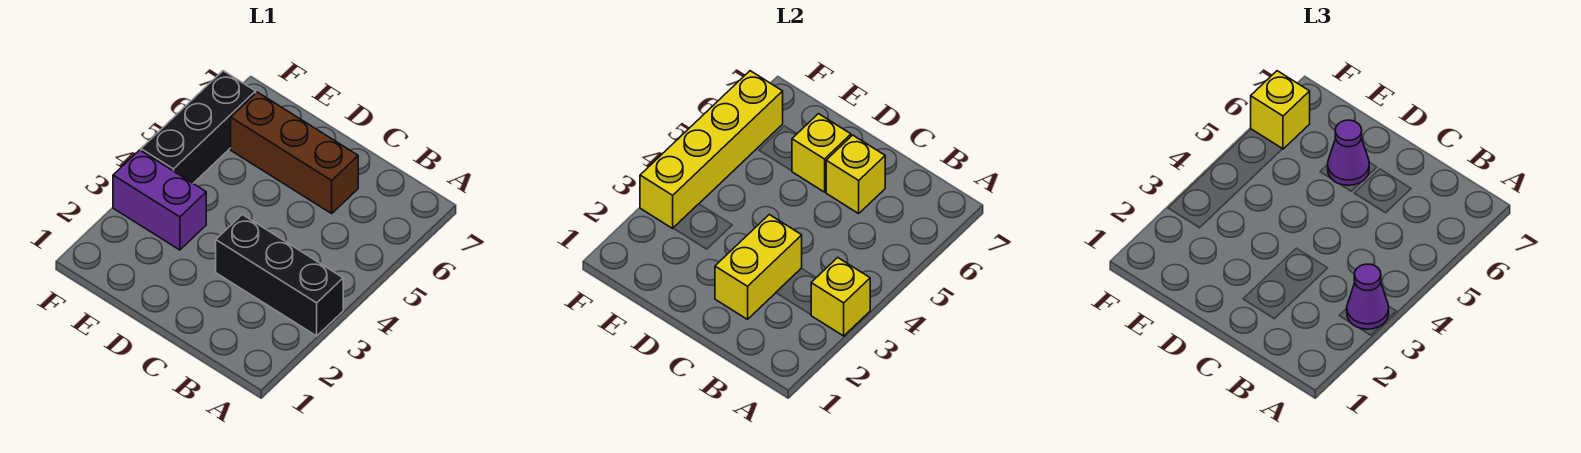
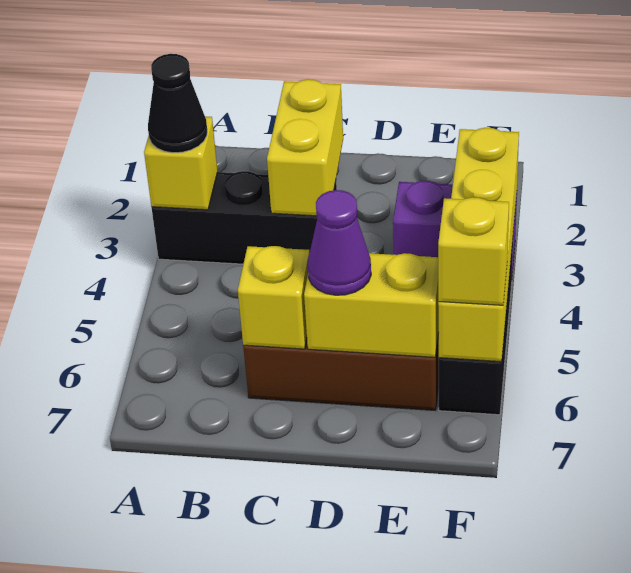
purple cone A3 level 3 -> black cone A3 level 3
yellow brick D6 level 2 -> yellow brick D6:E6 level 2

